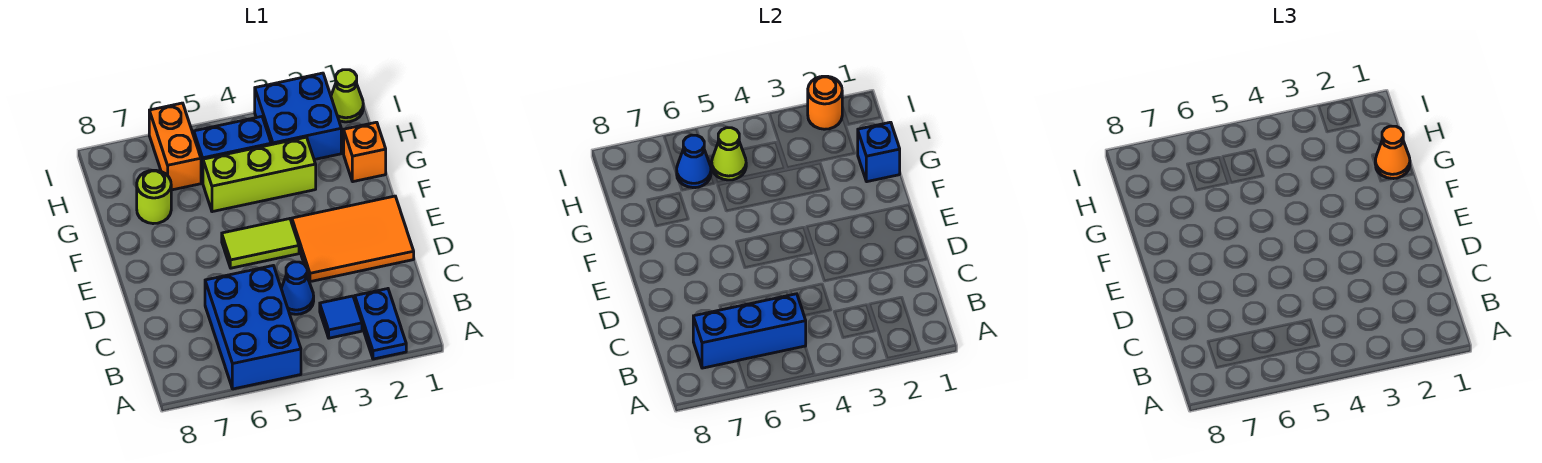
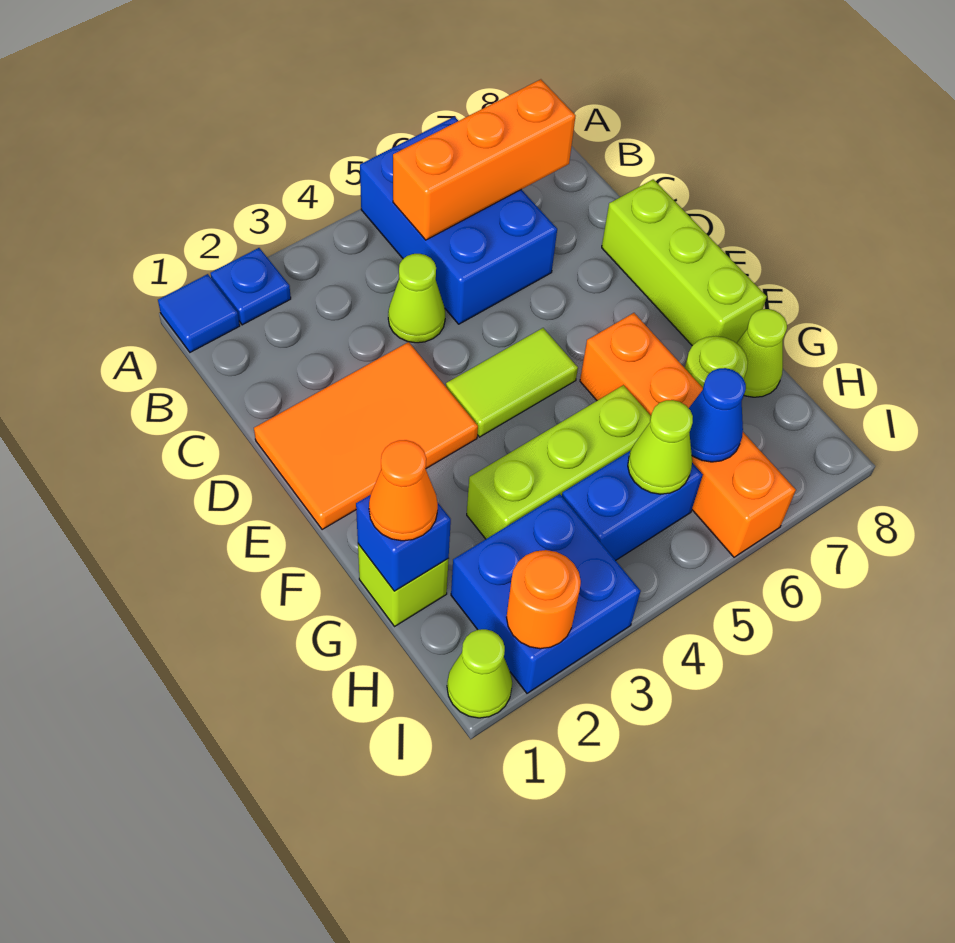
blue plate A2:B2 level 1 -> blue plate A2 level 1
blue tile B3 level 1 -> blue tile A1 level 1
blue brick B5:B7 level 2 -> orange brick B5:B7 level 2
blue cone C4 level 1 -> lime cone C4 level 1
none -> lime brick D8:F8 level 1
orange brick G1 level 1 -> lime brick G1 level 1
none -> lime cone G8 level 1
orange brick H6:I6 level 1 -> orange brick F6:I6 level 1

